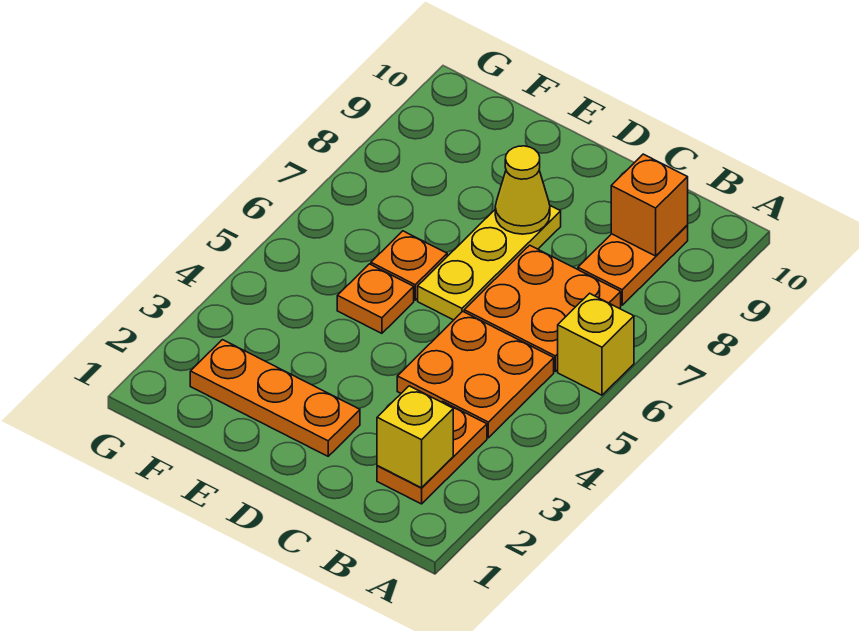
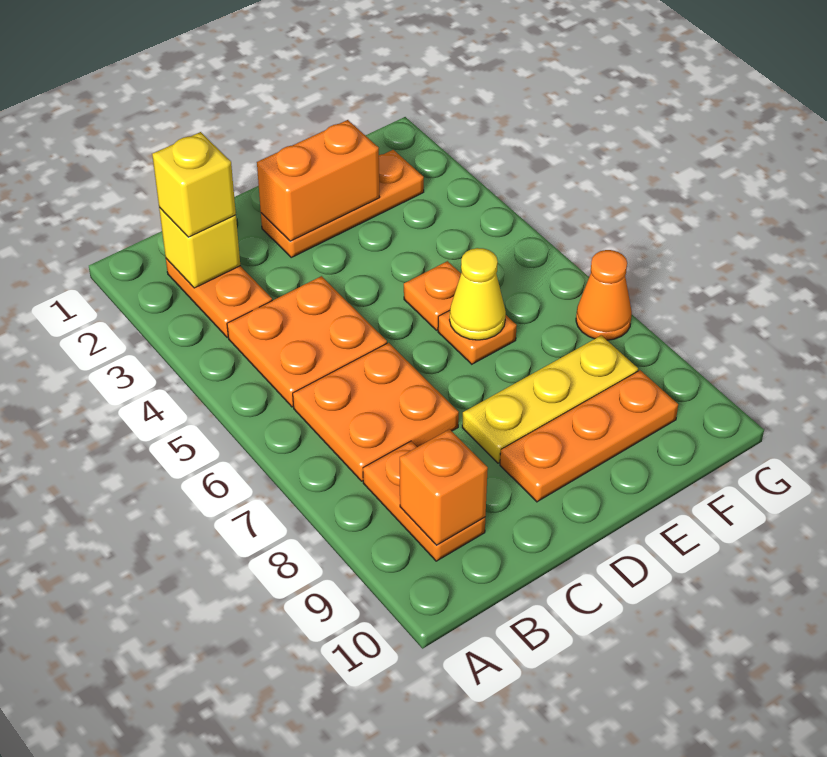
yellow brick A6 level 1 -> yellow brick B2 level 3
none -> orange brick D2:E2 level 2
yellow plate D6:D8 level 1 -> yellow plate D8:F8 level 1
yellow cone D8 level 2 -> yellow cone E6 level 2
none -> orange plate D9:F9 level 1
none -> orange cone G7 level 1

